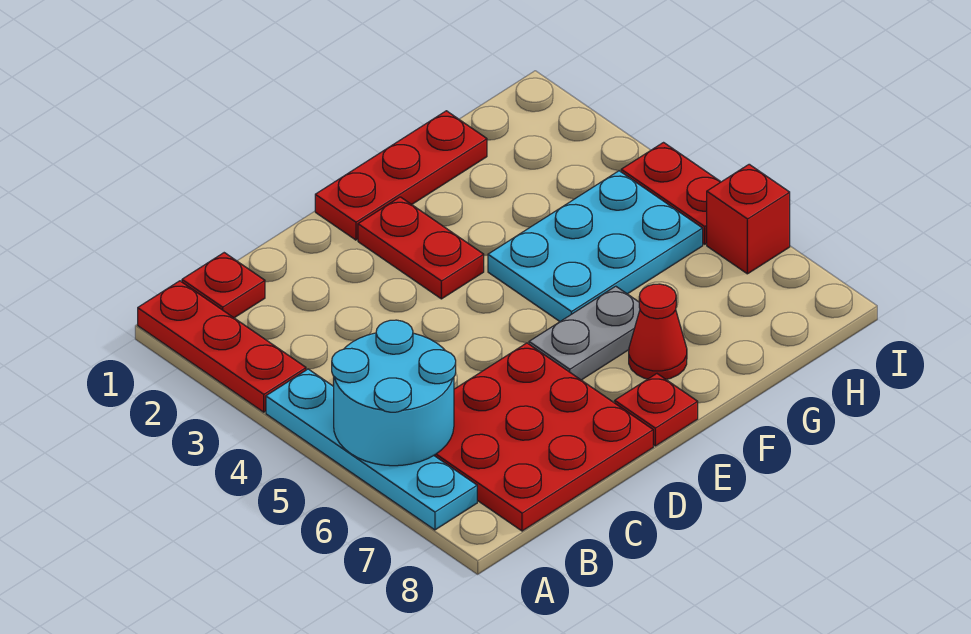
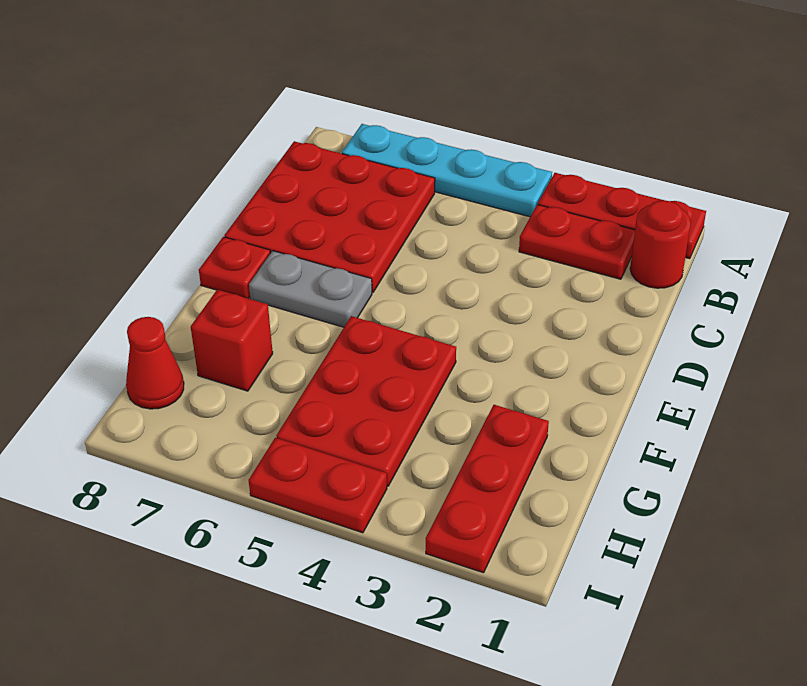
cyan round brick A5:B6 level 2 -> none
red plate B1 level 1 -> red round brick B1 level 1
red plate E1:G1 level 1 -> red plate G2:I2 level 1
red plate E2:E3 level 1 -> red plate B2:B3 level 1
grey plate E6:F6 level 1 -> grey plate E6:E7 level 1
cyan plate F4:H5 level 1 -> red plate F4:H5 level 1
red cone F7 level 1 -> red cone H8 level 1
red brick I6 level 1 -> red brick G7 level 1

